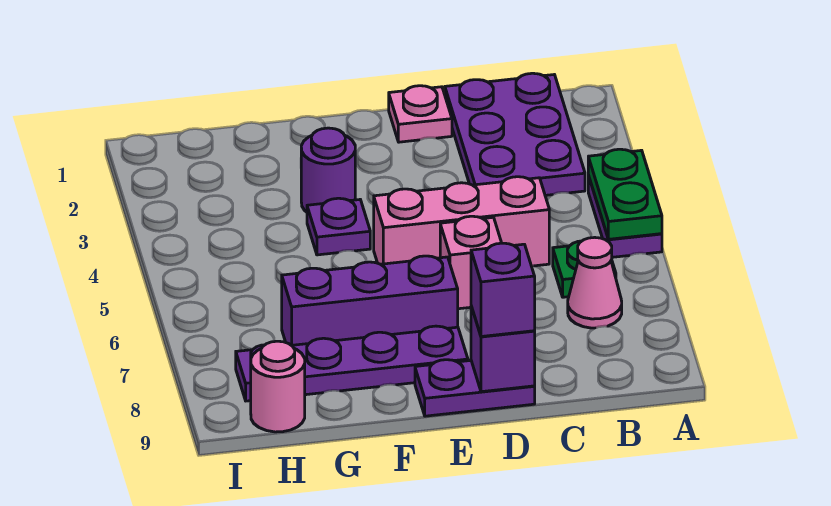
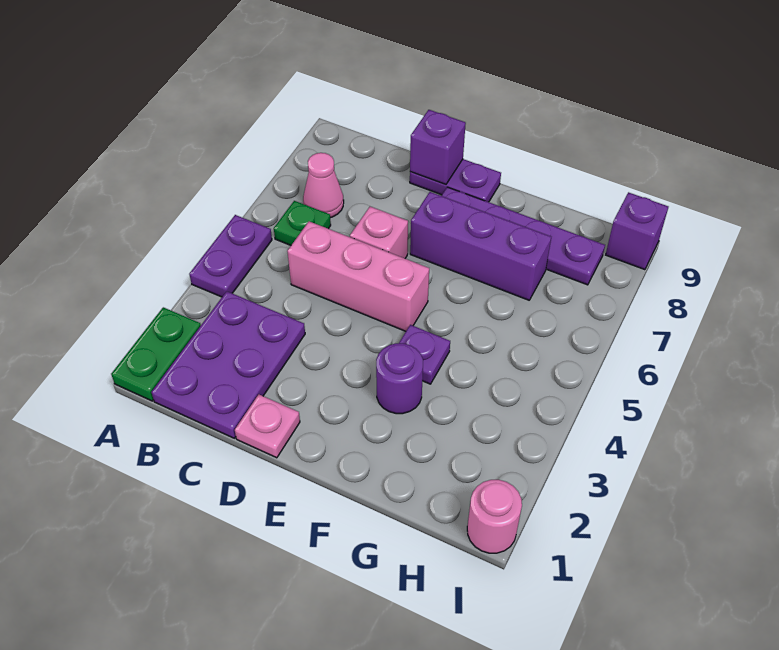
green plate A4:A5 level 2 -> green plate A1:A2 level 1
purple brick D9 level 3 -> purple brick I9 level 1
pink round brick H9 level 1 -> pink round brick I1 level 1

